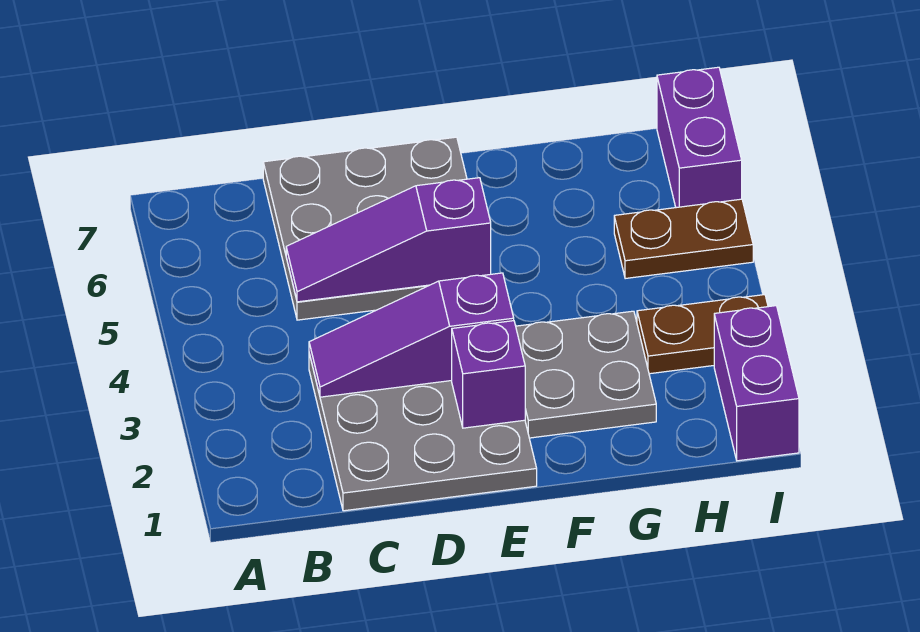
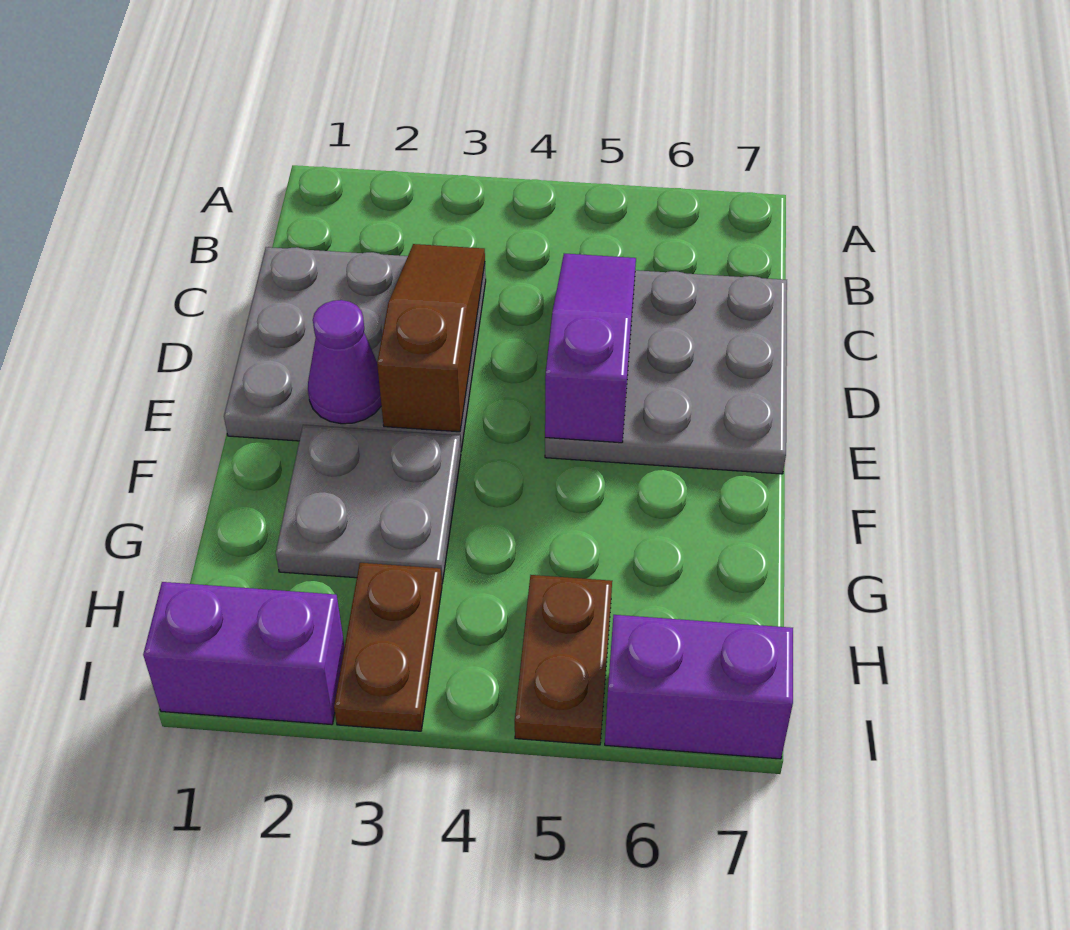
purple slope C3:E3 level 2 top E -> brown slope C3:E3 level 2 top E
purple brick E2 level 2 -> purple cone E2 level 2

